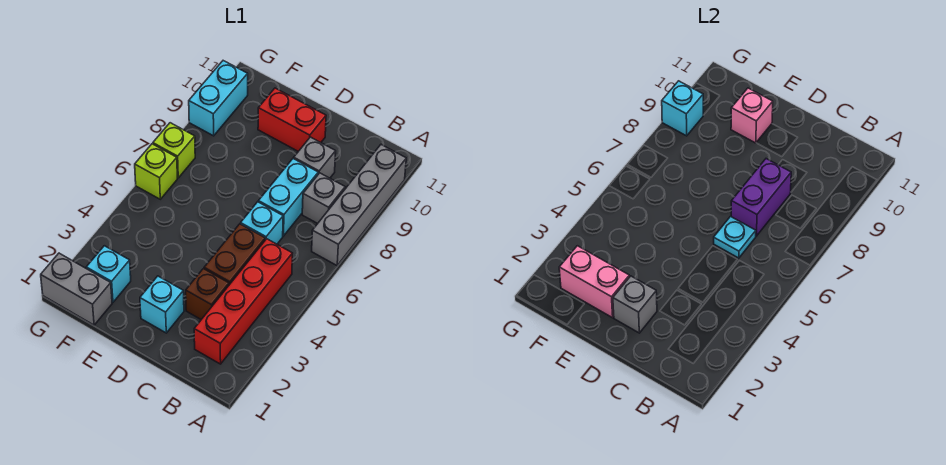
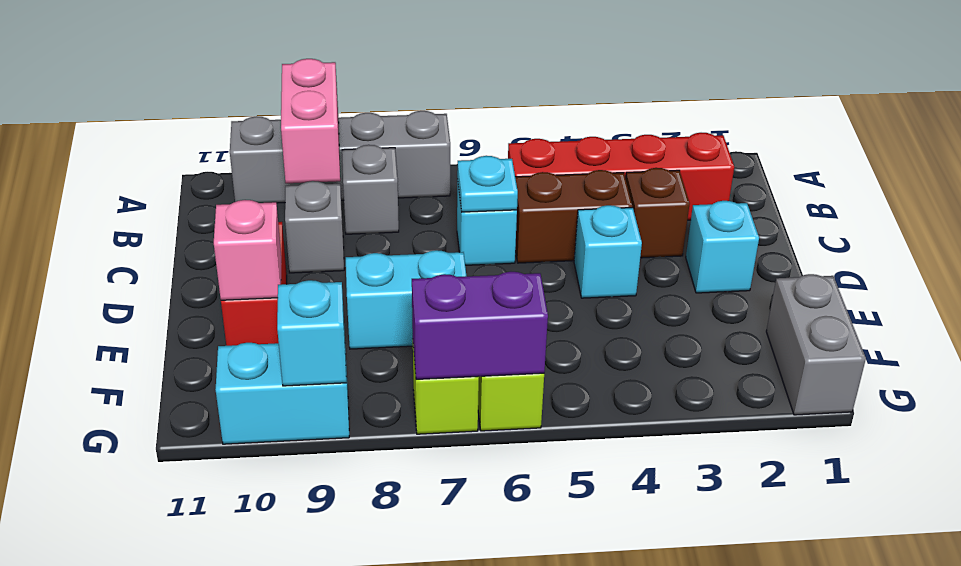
cyan brick C7:C8 level 1 -> cyan brick E7:E8 level 1
purple brick C7:C8 level 2 -> purple brick G6:G7 level 2
grey brick D2 level 2 -> none
pink brick E2:F2 level 2 -> pink brick A9:B9 level 2
cyan brick F2 level 1 -> cyan brick D4 level 1

